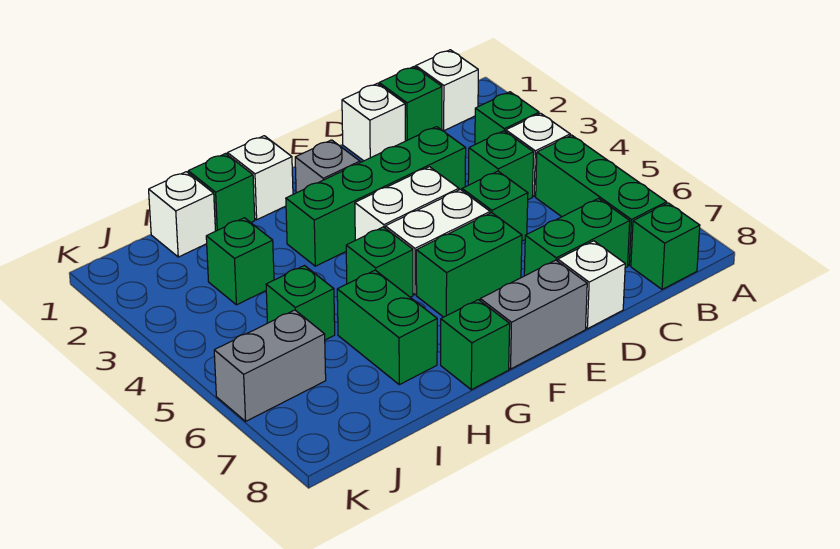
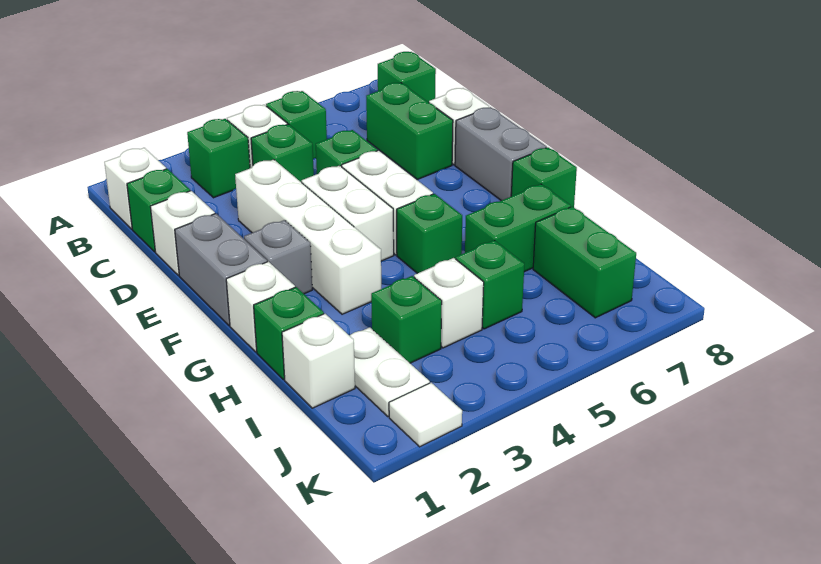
green brick B5:B7 level 1 -> green brick B5 level 1
green brick D3:G3 level 1 -> white brick D3:G3 level 1
green brick E6:F6 level 1 -> green brick I7:J7 level 1
none -> white plate I2:J2 level 1
none -> white brick I4 level 1
grey brick J6:K6 level 1 -> grey brick E1:F1 level 1
none -> white tile K2 level 1

